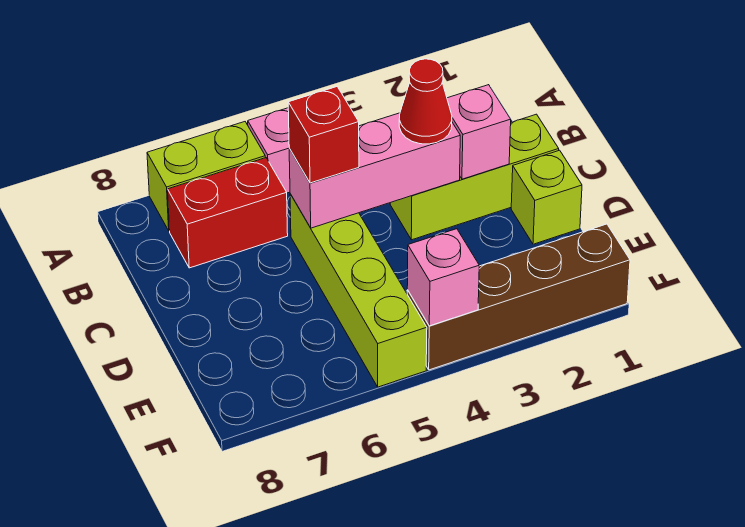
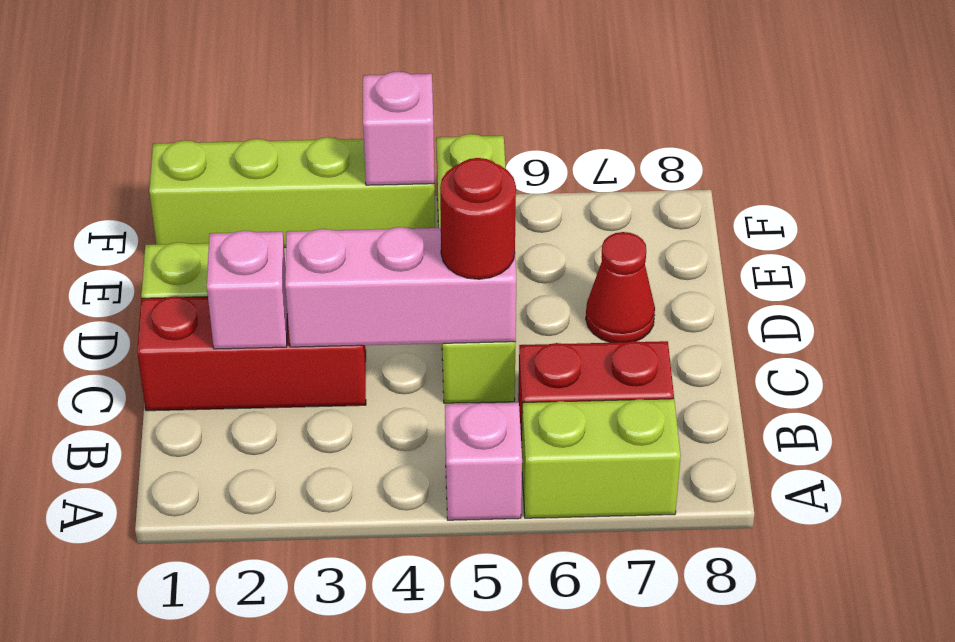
lime brick C1:C3 level 1 -> red brick C1:C3 level 1
red cone C3 level 3 -> red cone D7 level 1
red brick C5 level 3 -> red round brick C5 level 3
brown brick F1:F4 level 1 -> lime brick F1:F4 level 1

